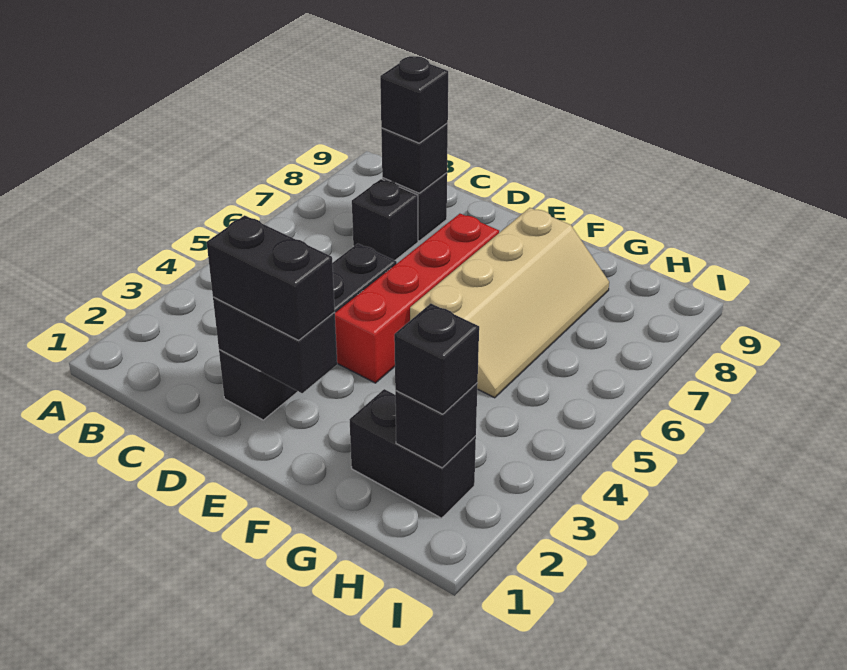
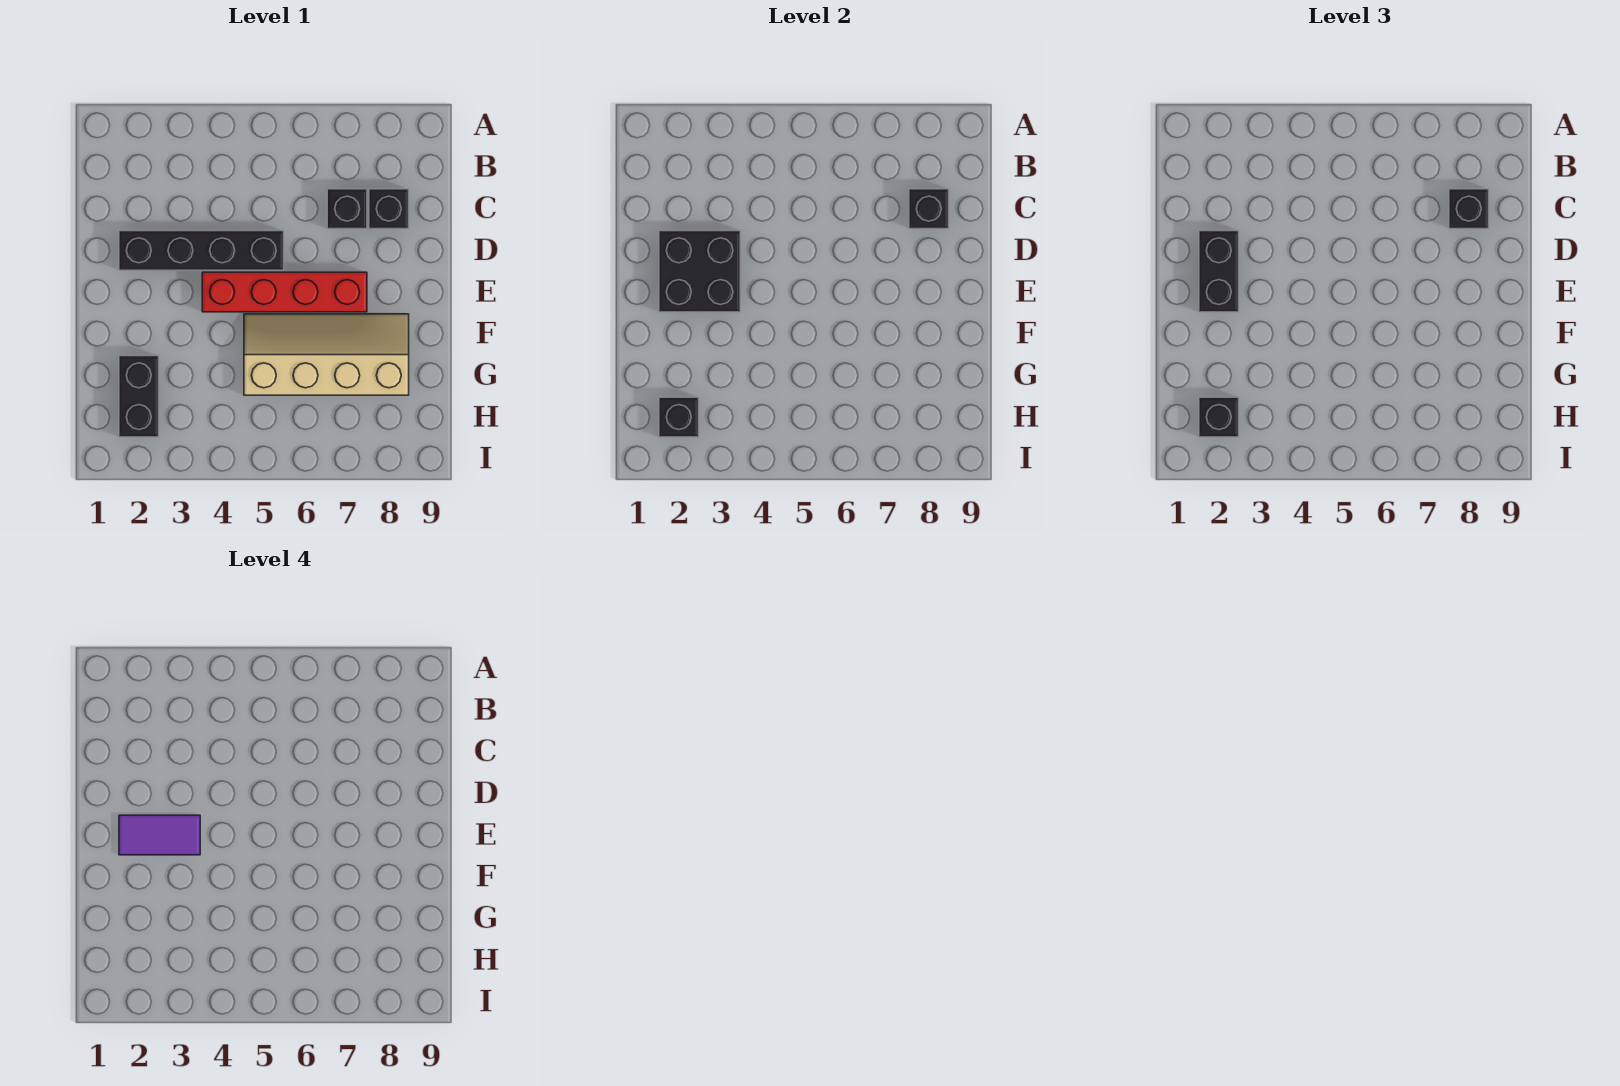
black brick D2:E2 level 2 -> black brick D2:E3 level 2
none -> purple tile E2:E3 level 4
tan slope F5:G8 level 1 top F -> tan slope F5:G8 level 1 top G

